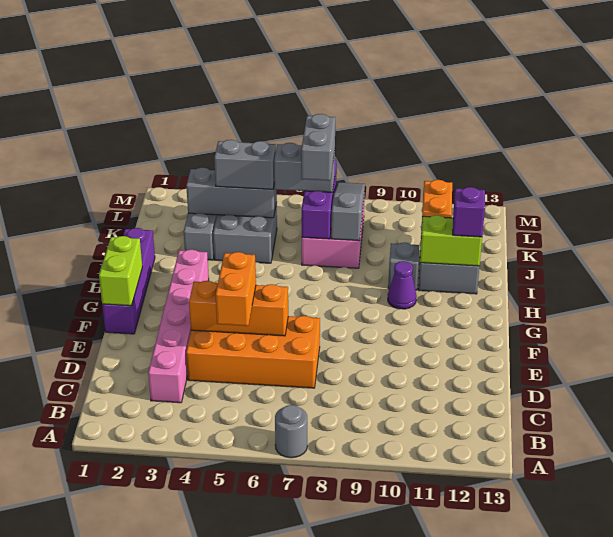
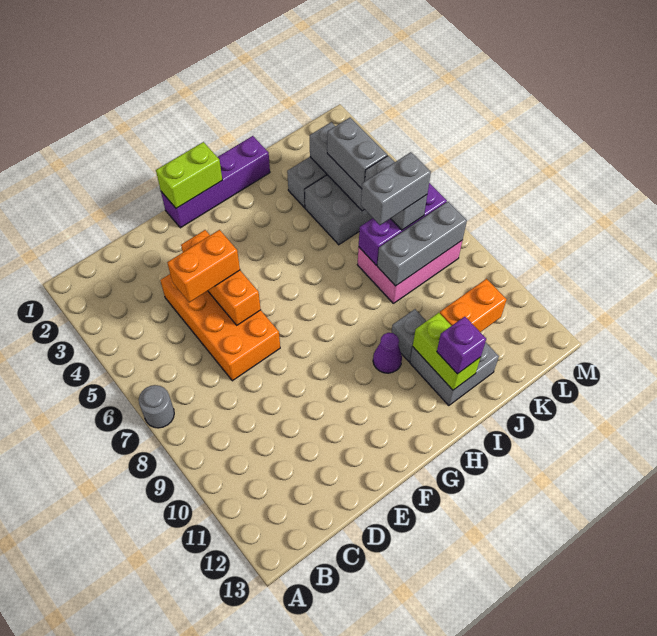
pink brick C3:H3 level 1 -> none
grey slope J8:L8 level 2 top J -> grey brick J8:L8 level 2

